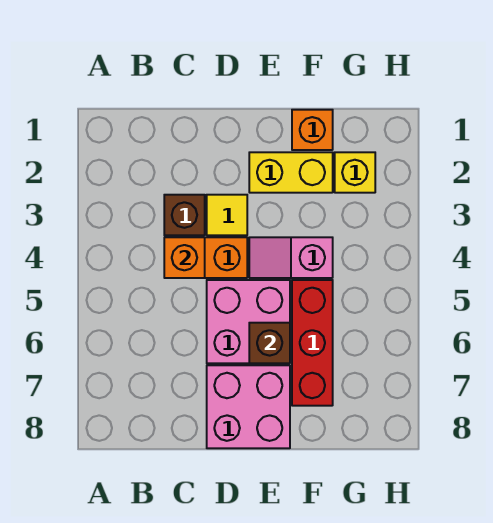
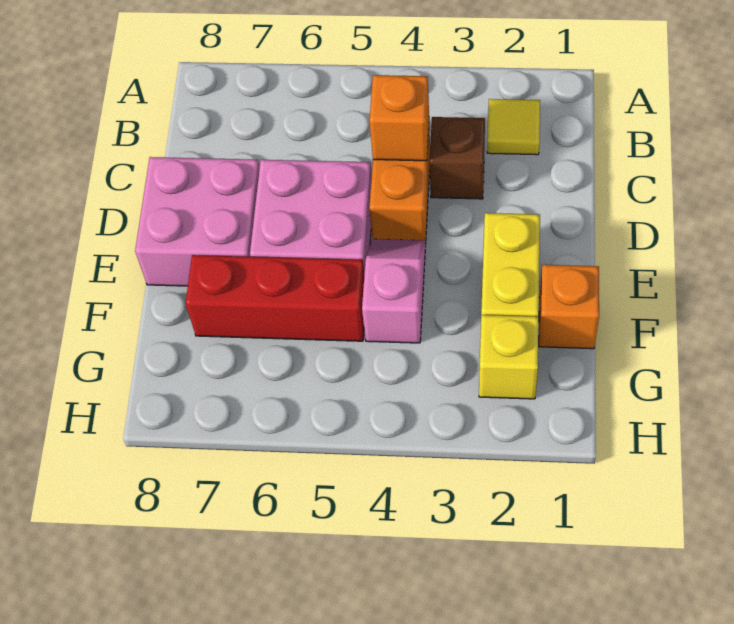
yellow tile D3 level 1 -> yellow tile B2 level 1
brown brick E6 level 2 -> none

